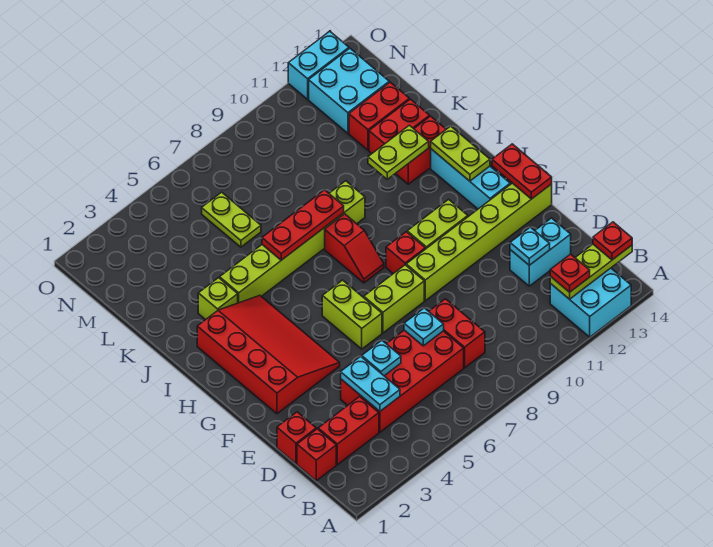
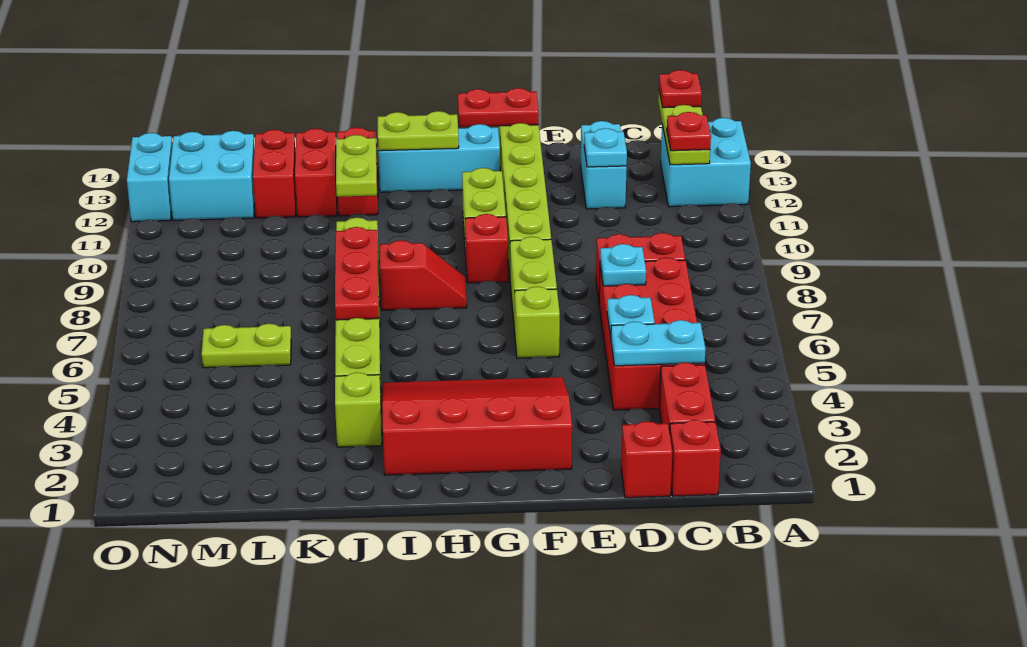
lime brick F6:G6 level 1 -> lime brick F6 level 1

